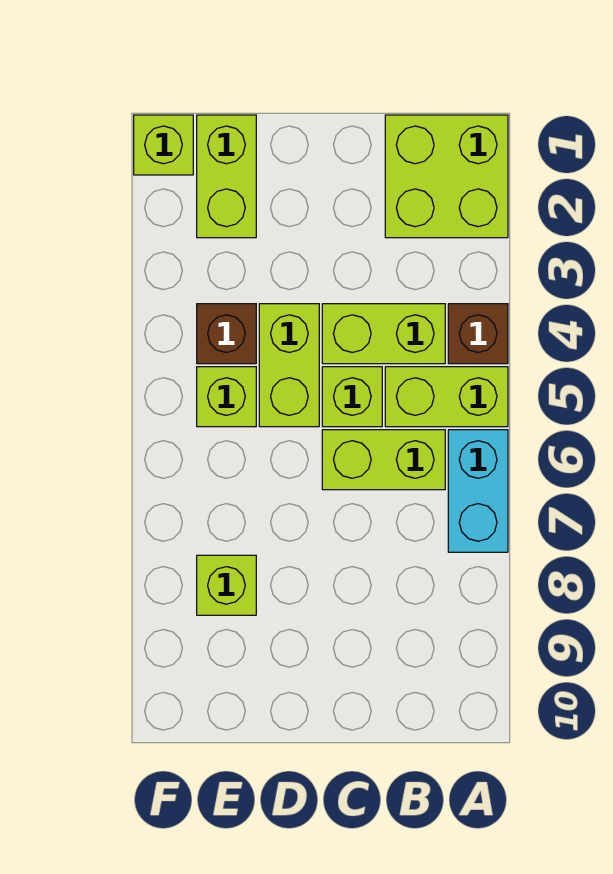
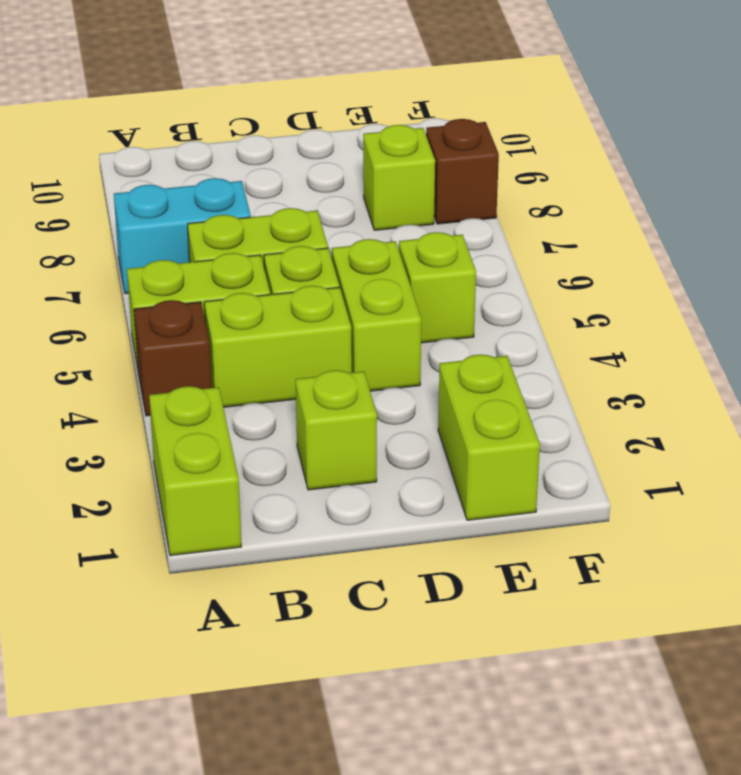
lime brick A1:B2 level 1 -> lime brick A1:A2 level 1
cyan brick A6:A7 level 1 -> cyan brick A7:B7 level 1
brown brick E4 level 1 -> brown brick F8 level 1
lime brick F1 level 1 -> lime brick C2 level 1

